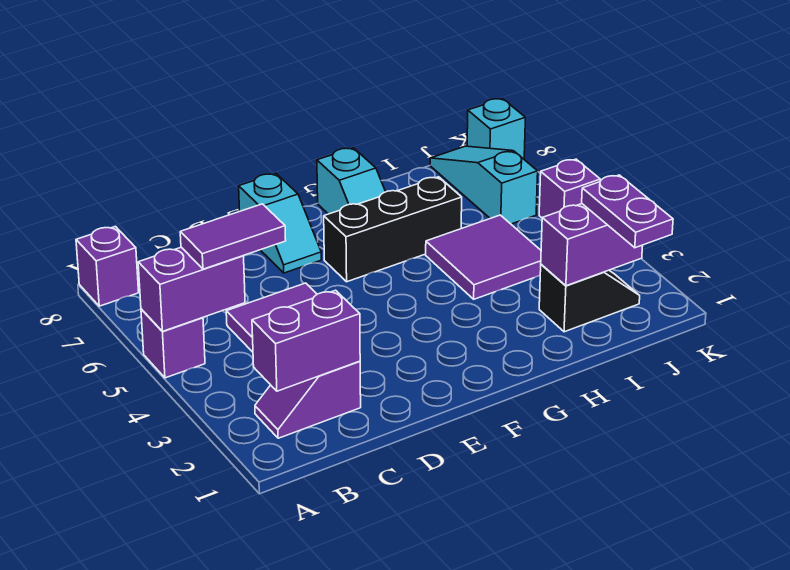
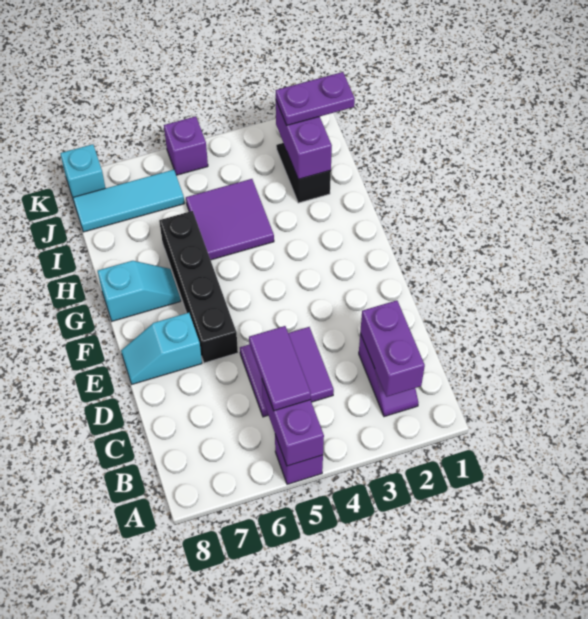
purple brick A8 level 1 -> none
cyan slope E7:E8 level 1 top 8 -> cyan slope E7:E8 level 1 top 7
black brick F6:H6 level 1 -> black brick E6:H6 level 1
cyan slope J6:J8 level 1 top 6 -> cyan tile J6:J8 level 1

